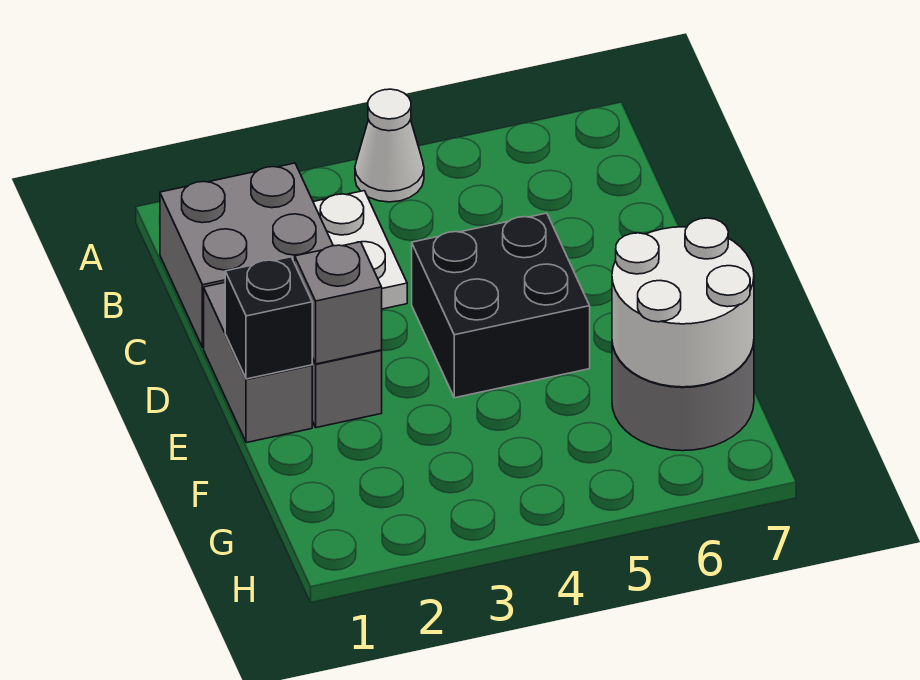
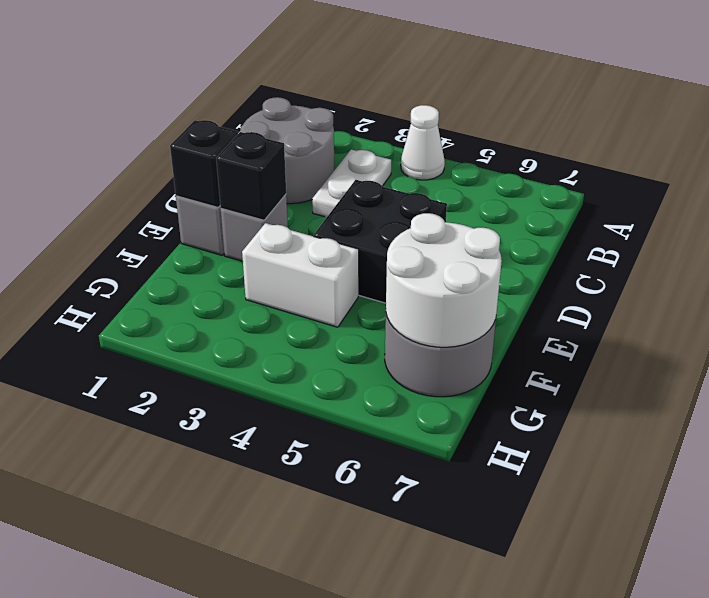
grey brick B1:C2 level 1 -> grey round brick B1:C2 level 1
grey brick E2 level 2 -> black brick E2 level 2
none -> white brick F3:F4 level 1

